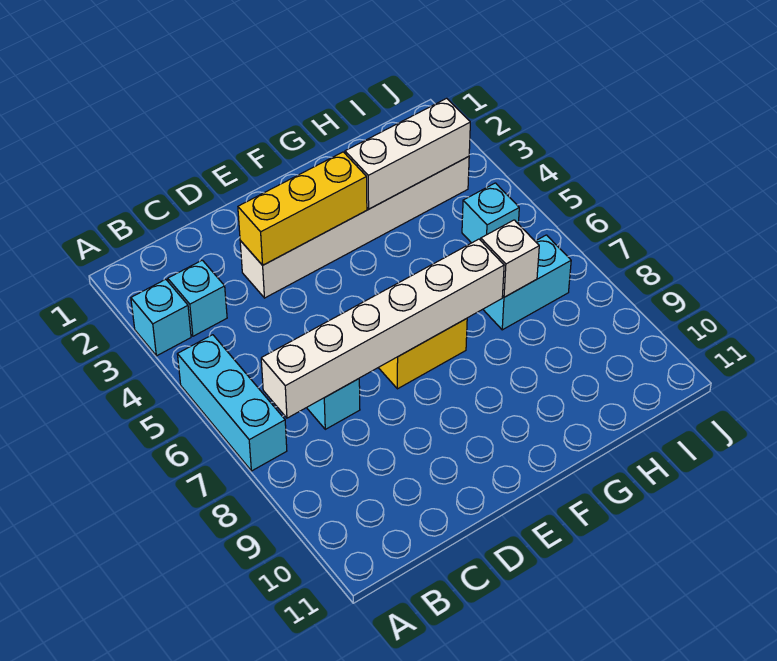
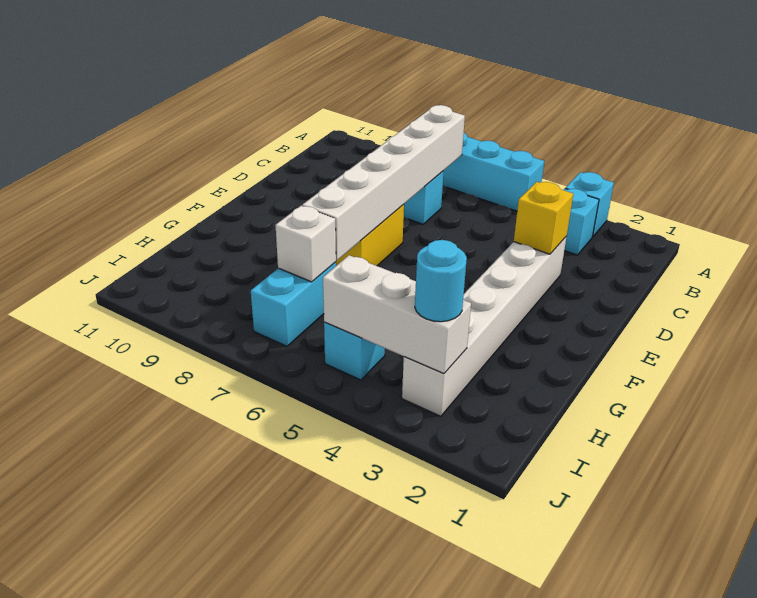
yellow brick D3:F3 level 2 -> yellow brick D3 level 2
white brick G3:I3 level 2 -> white brick I3:I5 level 2
none -> cyan round brick I3 level 3

